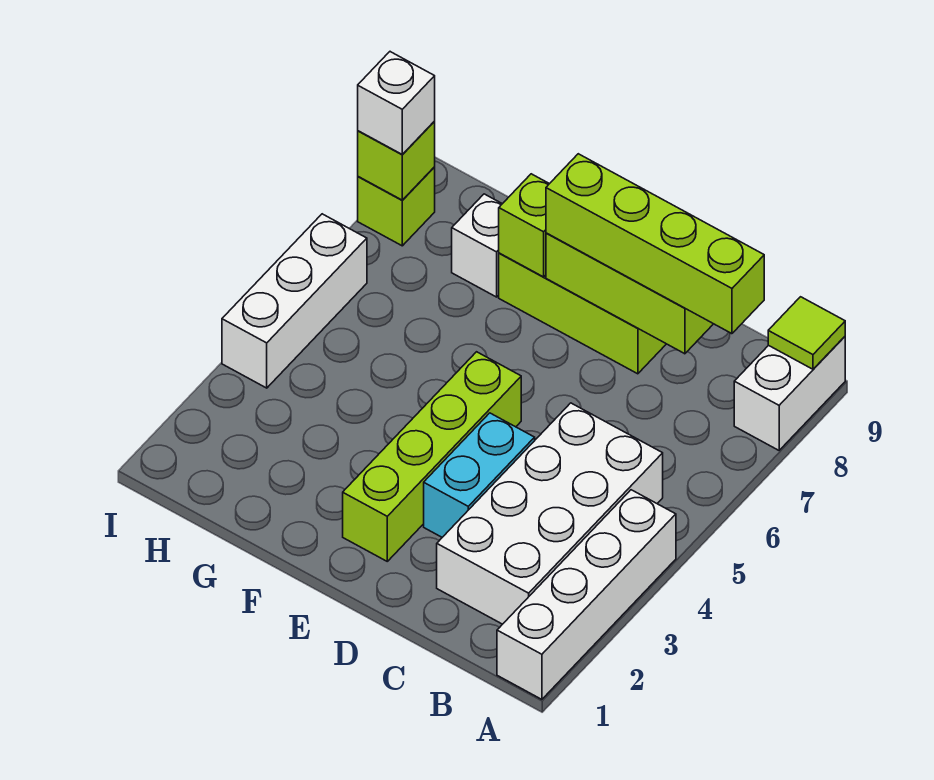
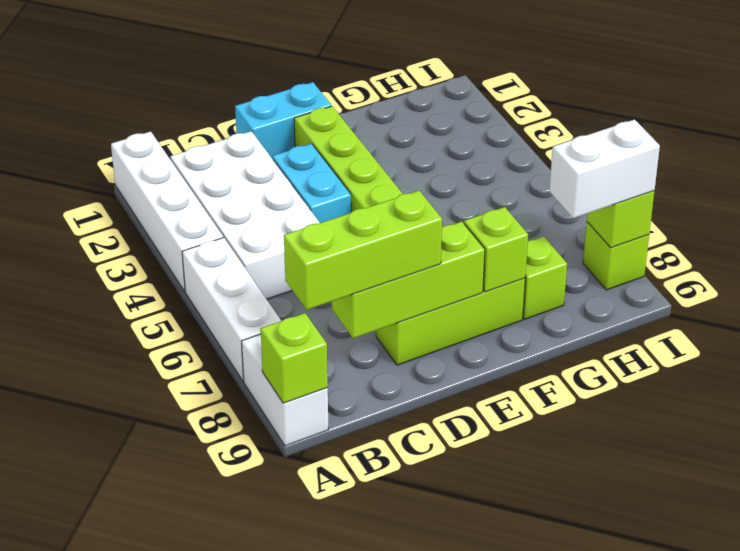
lime tile A9 level 2 -> lime brick A9 level 2
lime brick B8:E8 level 3 -> lime brick B8:D8 level 3
none -> cyan brick D1:E1 level 1
white brick G8 level 1 -> lime brick G8 level 1
white brick I4:I6 level 1 -> white brick A5:A7 level 1
white brick I8 level 3 -> white brick H8:I8 level 3

